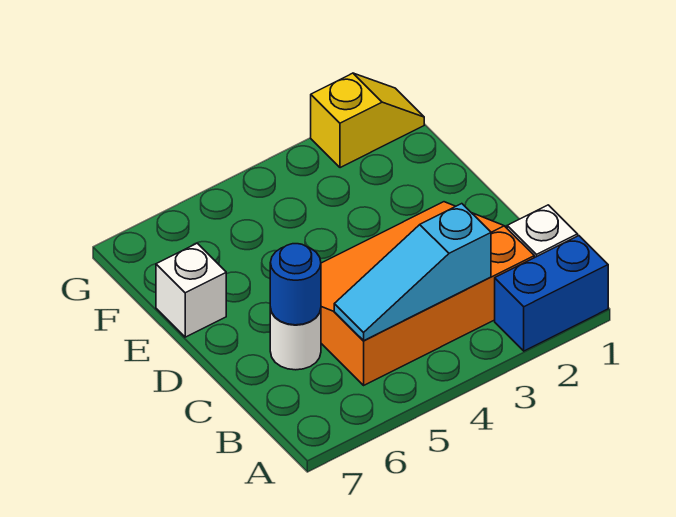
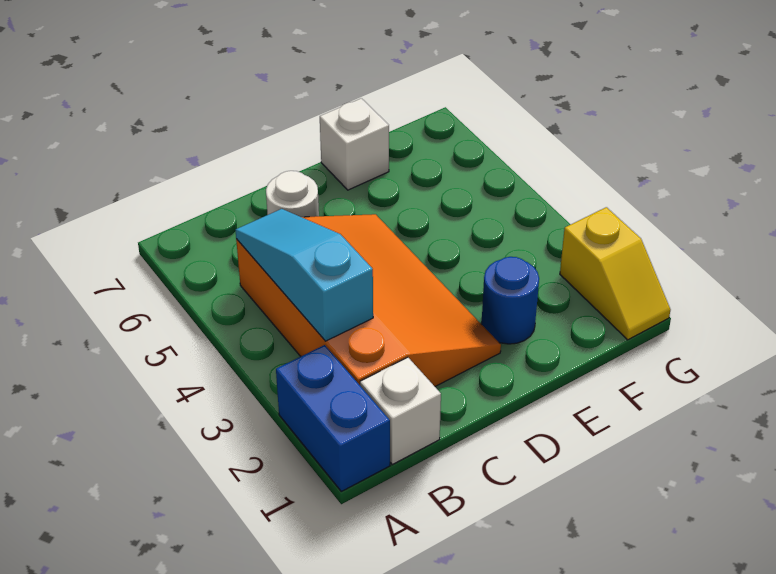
blue round brick C6 level 2 -> blue round brick E2 level 1

